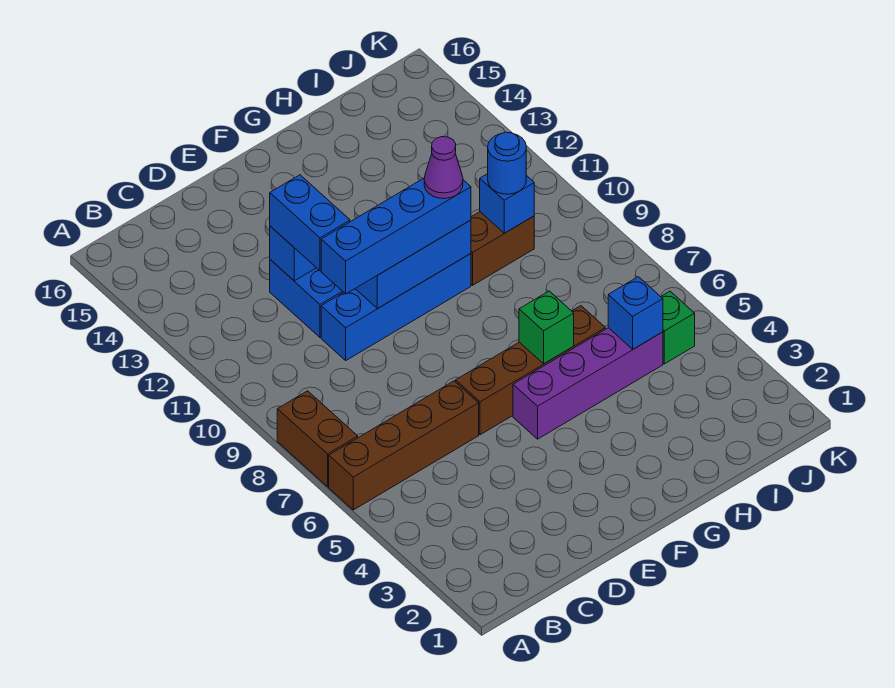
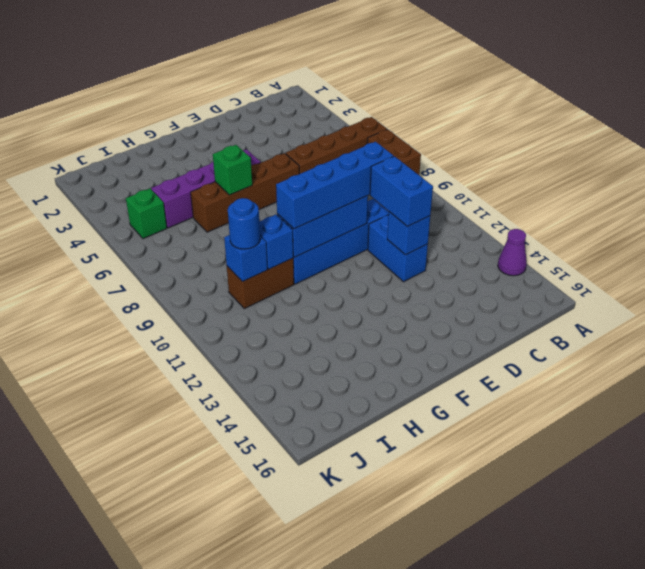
purple cone G10 level 4 -> purple cone A14 level 1
blue brick I5 level 2 -> blue brick H10 level 2

